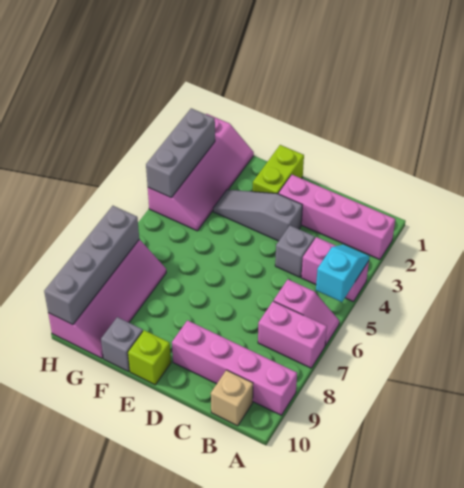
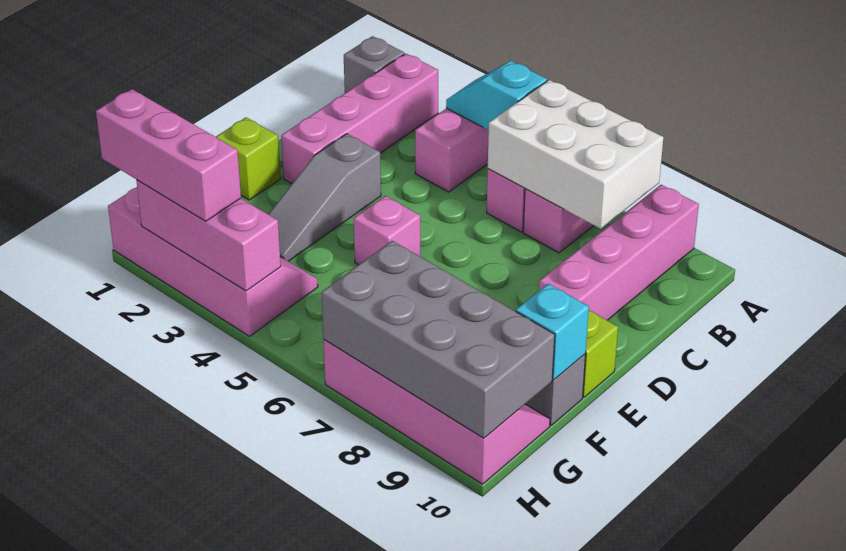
none -> white brick A6:B8 level 2
tan brick B10 level 1 -> none
grey brick C4 level 1 -> grey brick A1 level 1
lime brick E1:E2 level 1 -> lime brick E1 level 1
none -> pink brick E5 level 1
none -> cyan brick F10 level 2
none -> pink brick H1:H3 level 3
grey brick H2:H4 level 2 -> pink brick H2:H4 level 2
grey brick H7:H10 level 2 -> grey brick G7:H10 level 2

